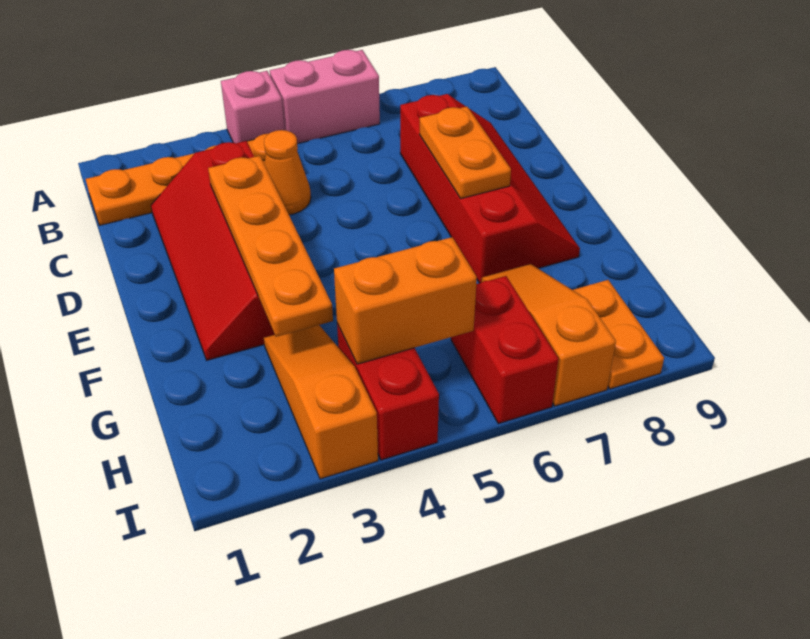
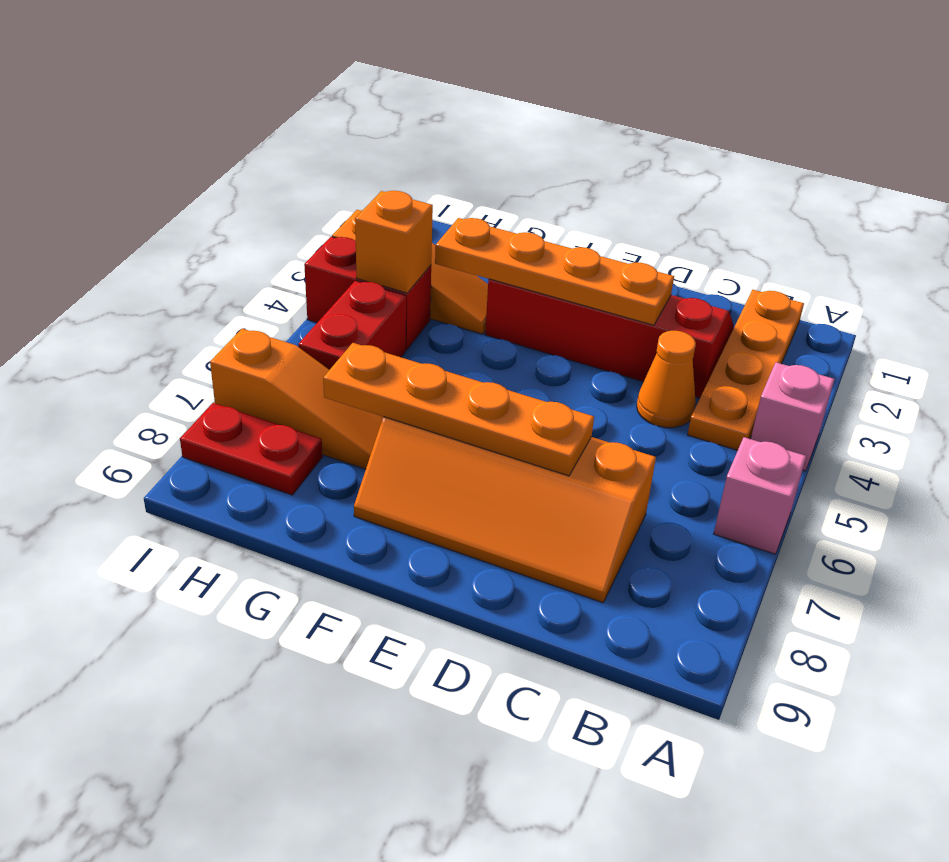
pink brick A5:A6 level 1 -> pink brick A6 level 1
red slope C7:F8 level 1 top 7 -> orange slope C7:F8 level 1 top 7
orange plate D7:E7 level 2 -> orange plate D7:G7 level 2
orange brick H4:H5 level 2 -> orange brick H4 level 2
red brick H6:I6 level 1 -> red brick H5:H6 level 1
orange plate H8:I8 level 1 -> red plate H8:I8 level 1

